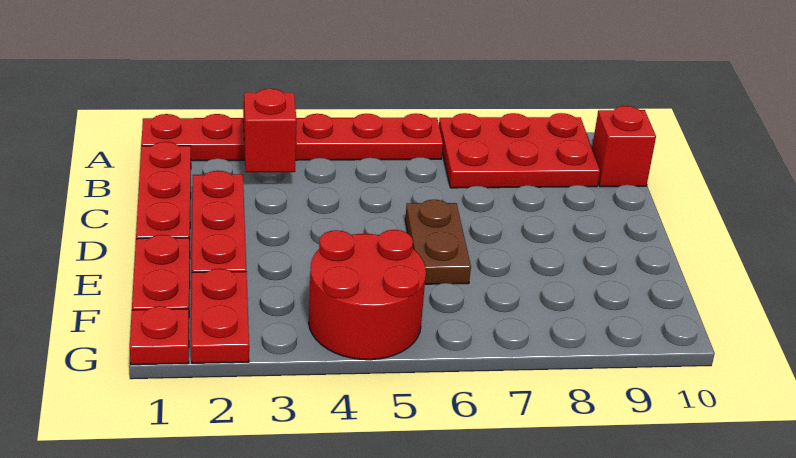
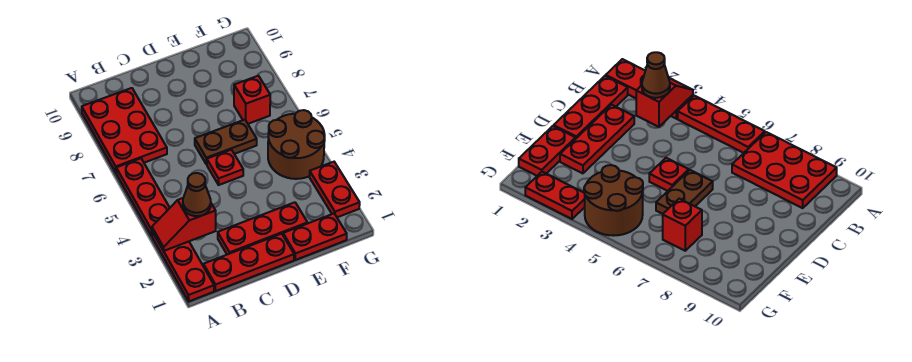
none -> brown cone B3 level 3
red brick B10 level 1 -> red brick F7 level 1
red plate F2:G2 level 1 -> red plate G2:G3 level 1
red round brick F4:G5 level 1 -> brown round brick F4:G5 level 1
red plate G1 level 1 -> red plate D5 level 1

